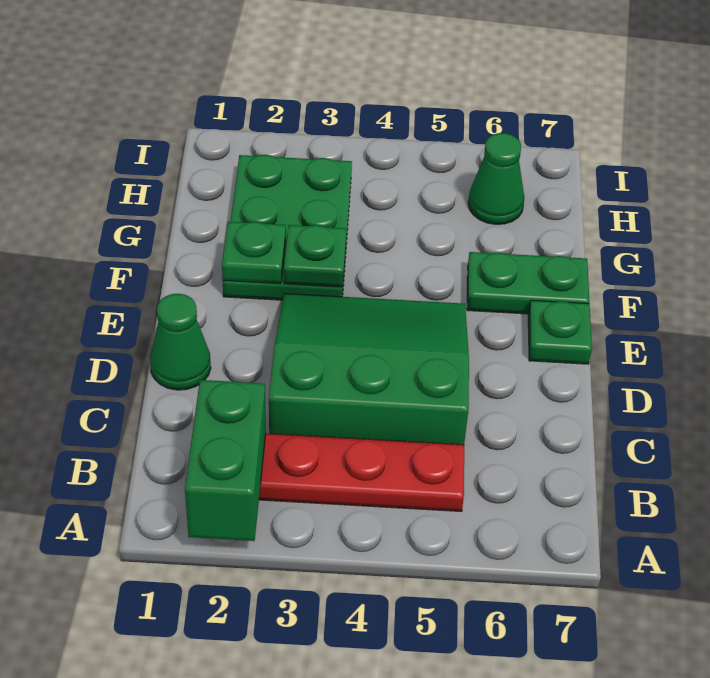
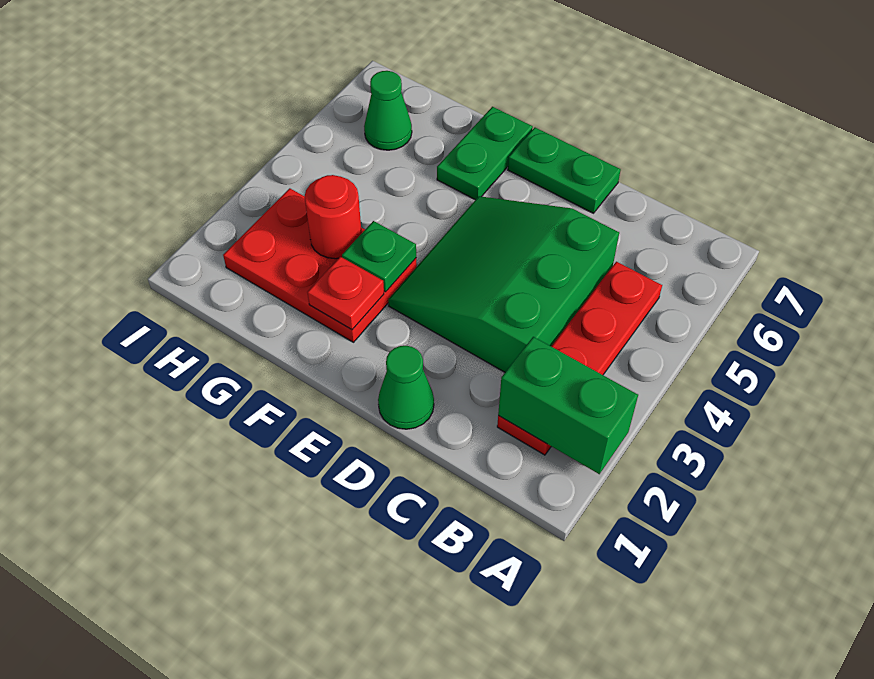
green plate E7 level 1 -> green plate D7:E7 level 1
green plate F2:H3 level 1 -> red plate F2:H3 level 1
green plate F2 level 2 -> red plate F2 level 2
none -> red round brick G3 level 2

